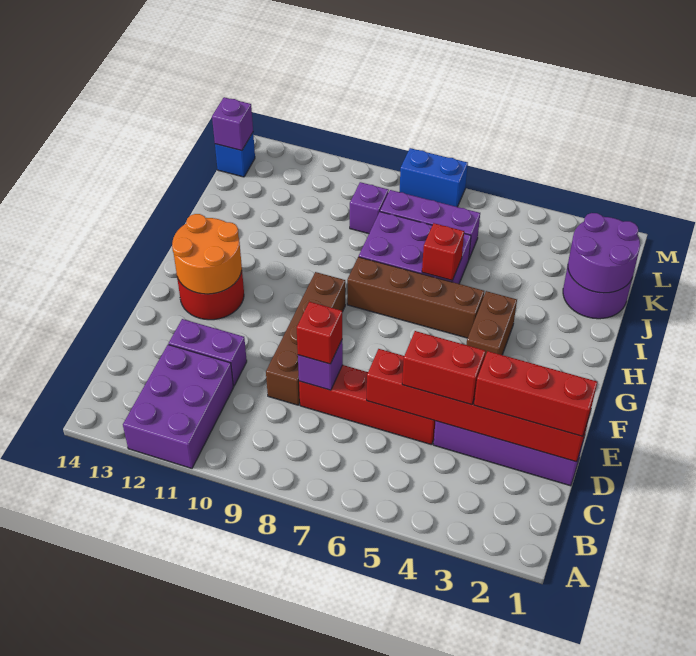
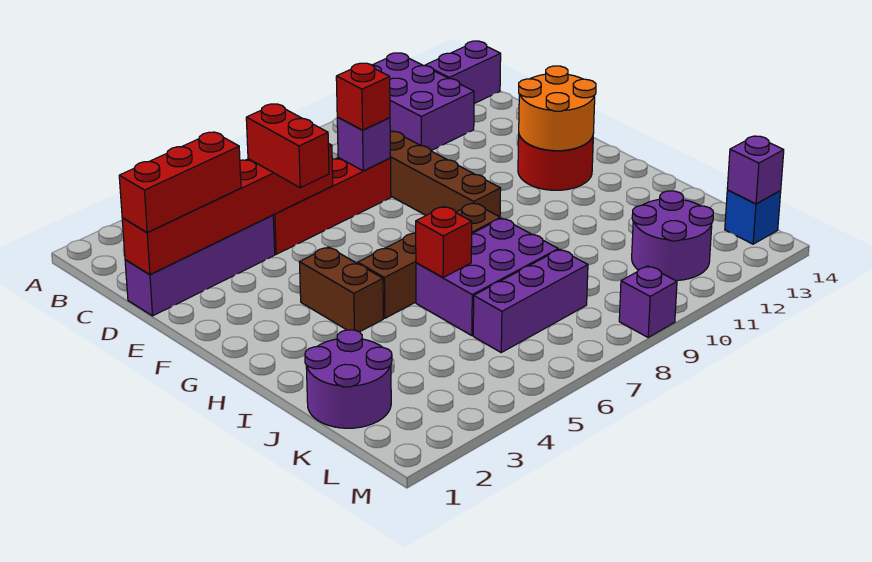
red brick D4:D5 level 3 -> red brick D5:E5 level 3
purple brick D11:D12 level 1 -> purple brick B13:B14 level 1
purple round brick J1:K2 level 2 -> purple round brick K11:L12 level 1
purple brick K9 level 1 -> purple brick M9 level 1
blue brick M7:M8 level 1 -> none

